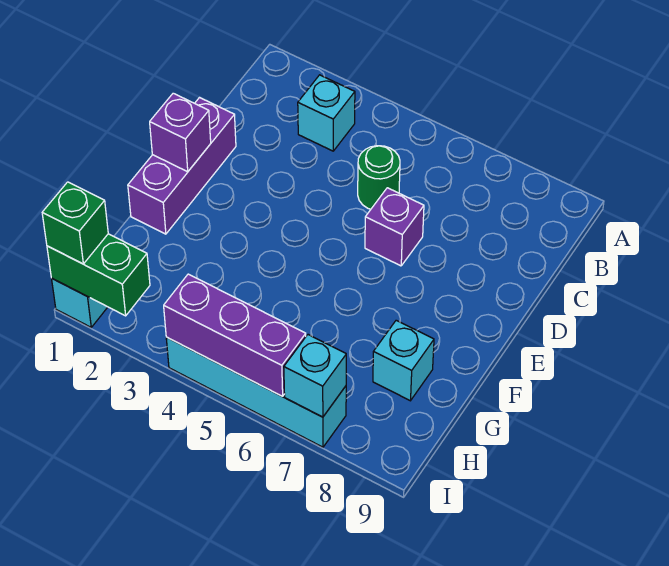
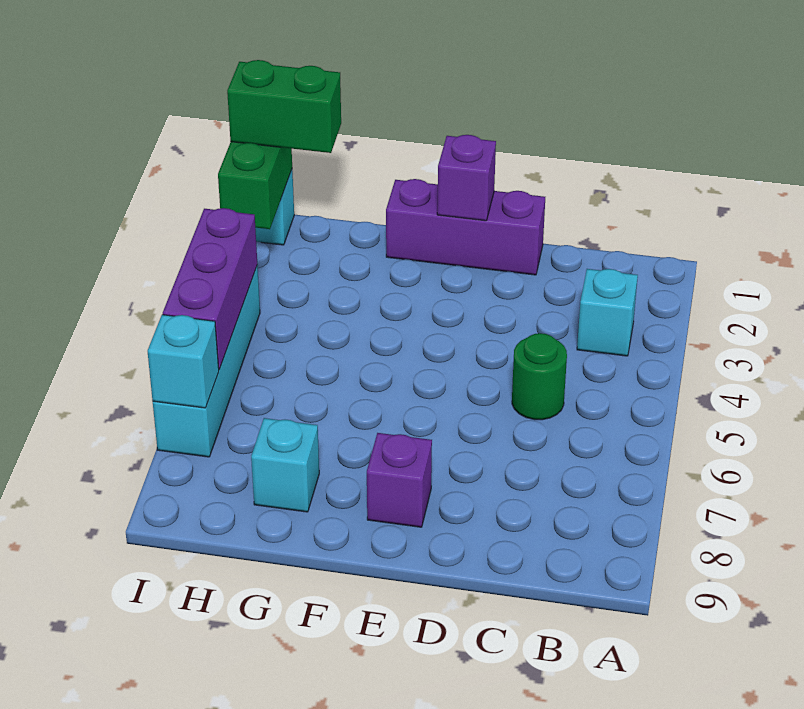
purple brick D6 level 1 -> purple brick E8 level 1
green brick I1 level 3 -> green brick H1:I1 level 3

